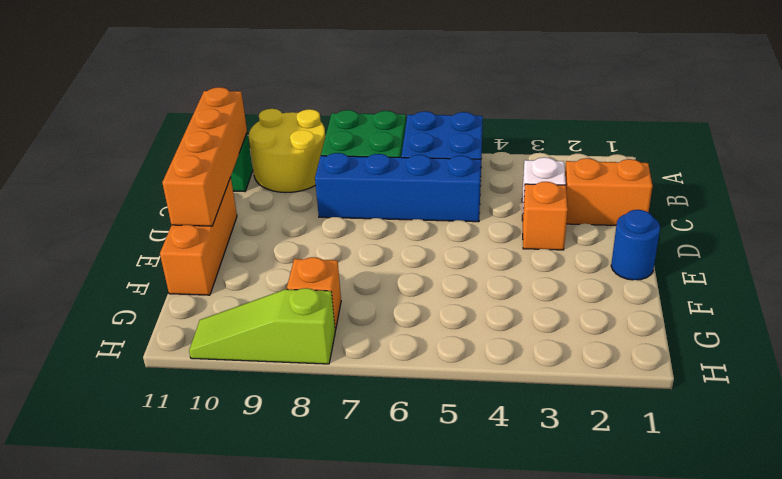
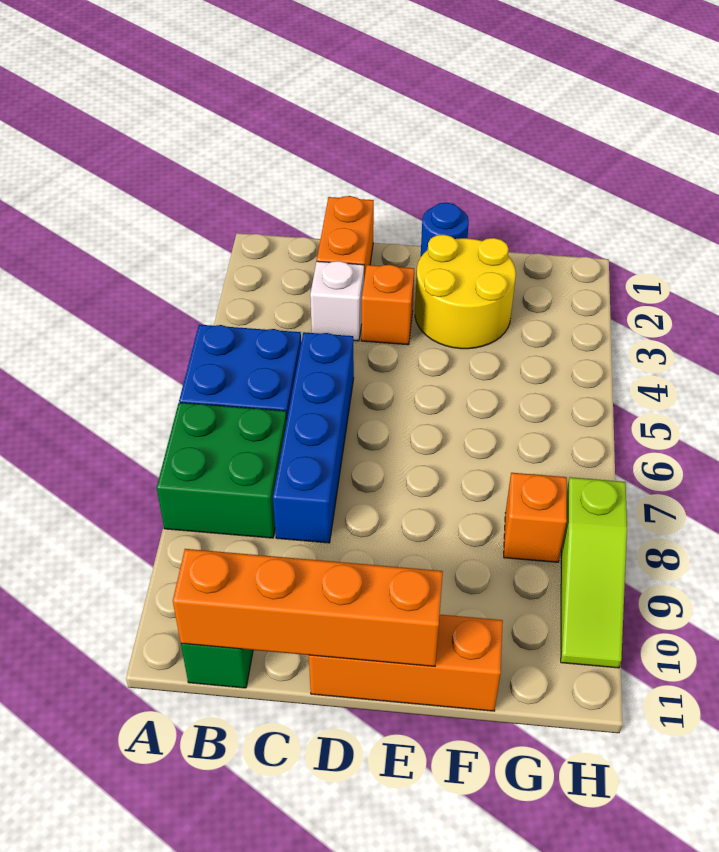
yellow round brick A9:B10 level 1 -> yellow round brick E2:F3 level 1

